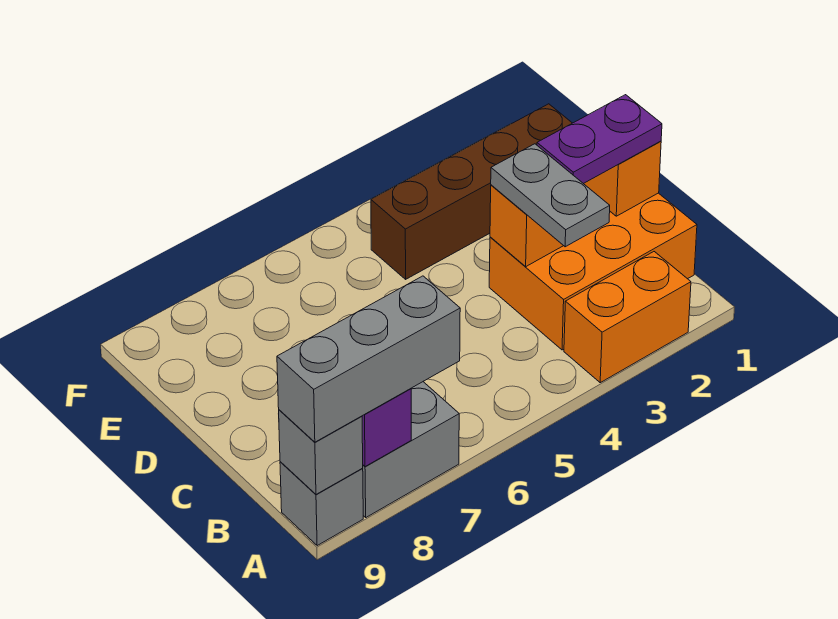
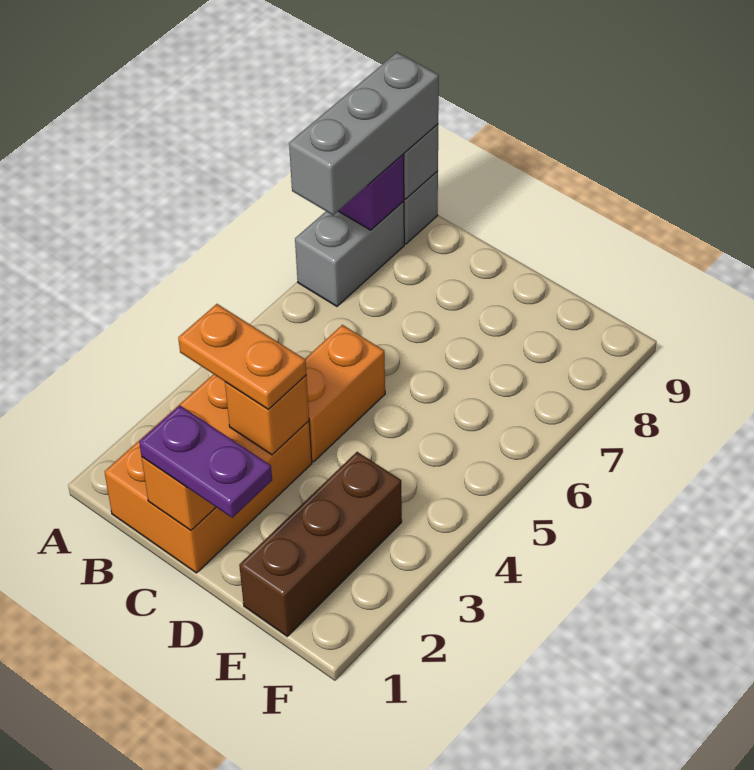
orange brick A2:A3 level 1 -> orange brick C4:C5 level 1
grey plate B3:C3 level 3 -> orange plate B3:C3 level 3
purple plate C1:C2 level 3 -> purple plate C1:D1 level 3
brown brick E1:E4 level 1 -> brown brick E1:E3 level 1

